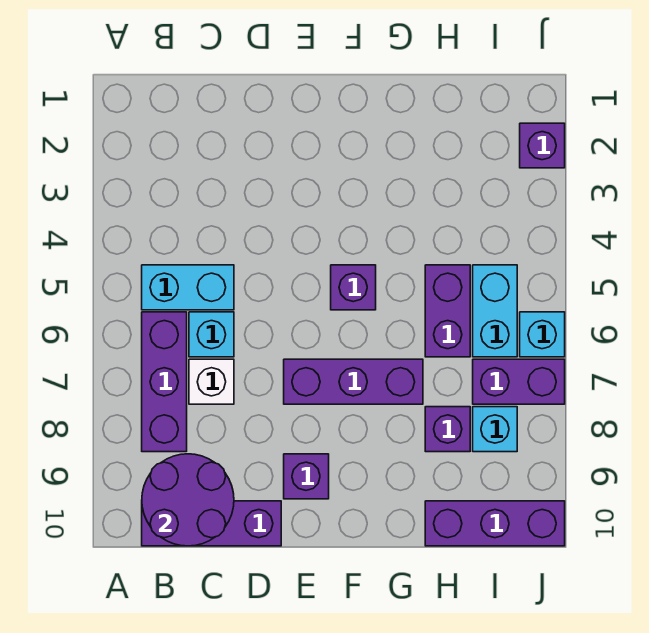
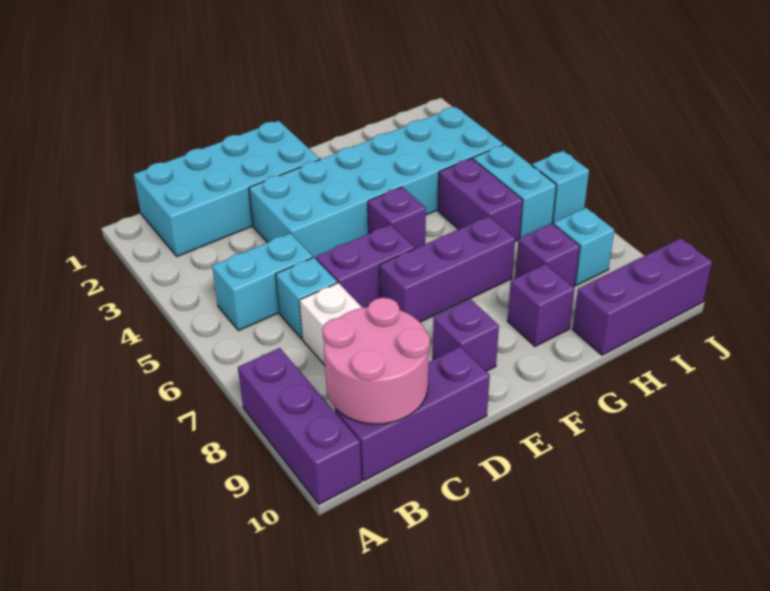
none -> cyan brick B1:E2 level 1
purple brick B6:B8 level 1 -> purple brick A8:A10 level 1
purple round brick B9:C10 level 2 -> pink round brick B9:C10 level 2
none -> cyan brick D3:I4 level 1
purple brick I7:J7 level 1 -> purple brick D6:E6 level 1
purple brick J2 level 1 -> purple brick G9 level 1

